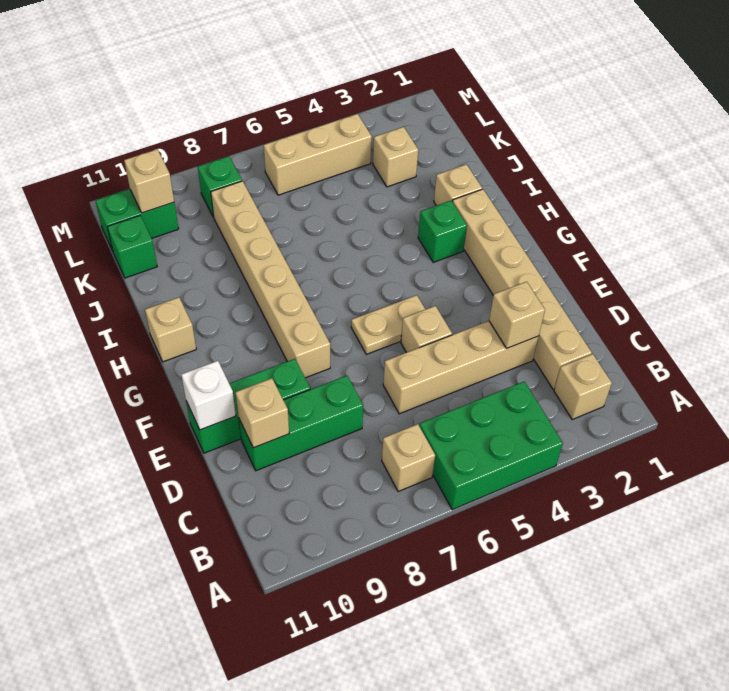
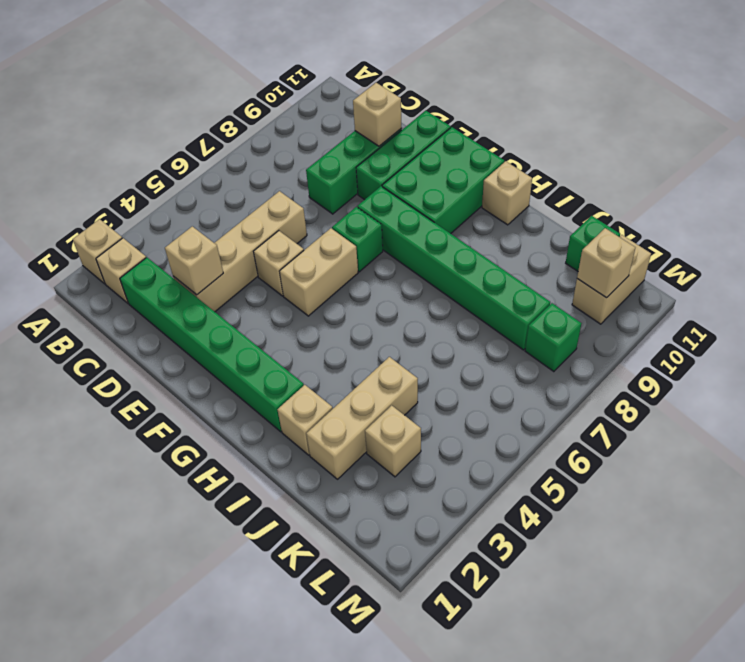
green brick A4:B6 level 1 -> green brick F9:G11 level 1
tan brick B7 level 1 -> tan brick A2 level 1
tan brick C2:H2 level 1 -> green brick C2:H2 level 1
white brick E11 level 2 -> none
tan plate F5:F6 level 1 -> tan brick F5:F6 level 1
tan brick F8:K8 level 1 -> green brick F8:K8 level 1
green brick H3 level 1 -> green brick F7 level 1
tan brick L4:L6 level 1 -> tan brick J2:J4 level 1
green brick L10:L11 level 1 -> tan brick L10:L11 level 1

